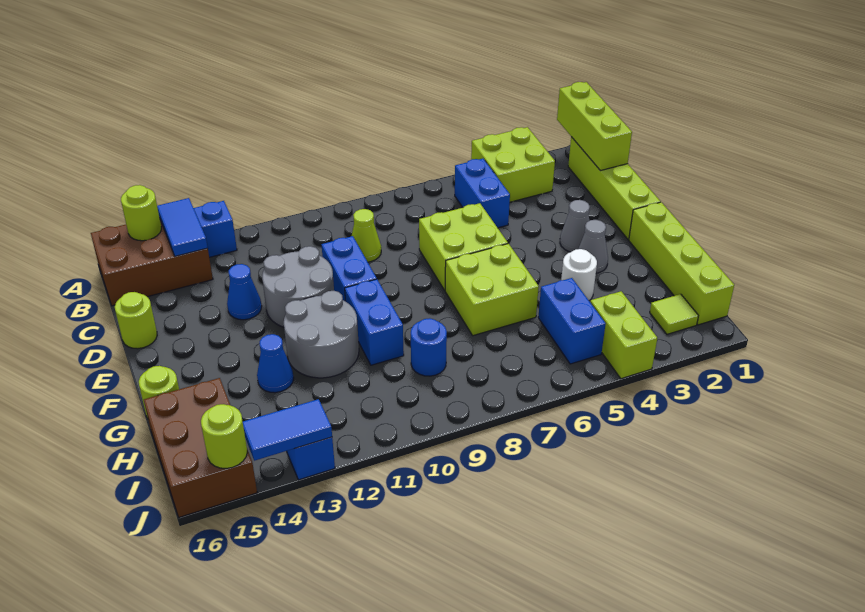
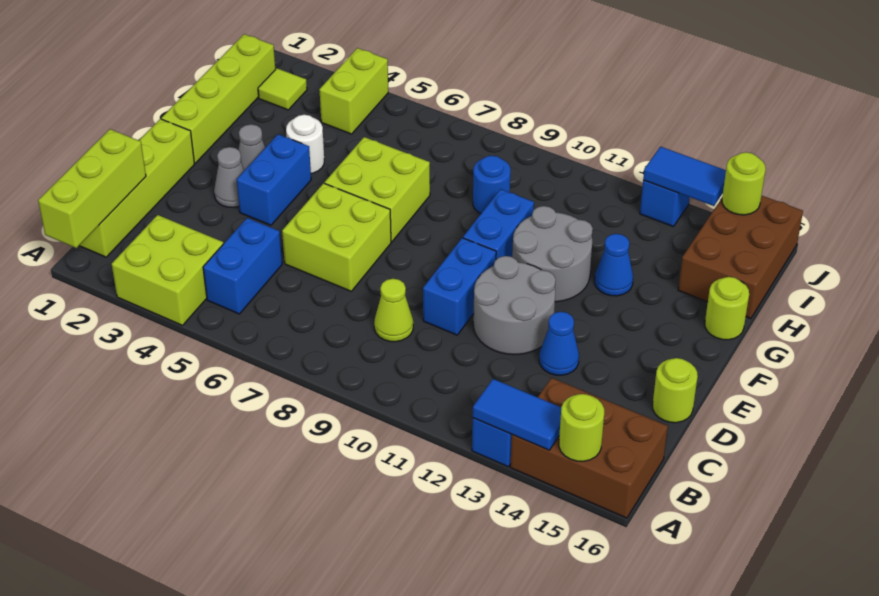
blue tile A14:B14 level 2 -> blue tile A13:A14 level 2
blue brick H5:I5 level 1 -> blue brick E4:F4 level 1

